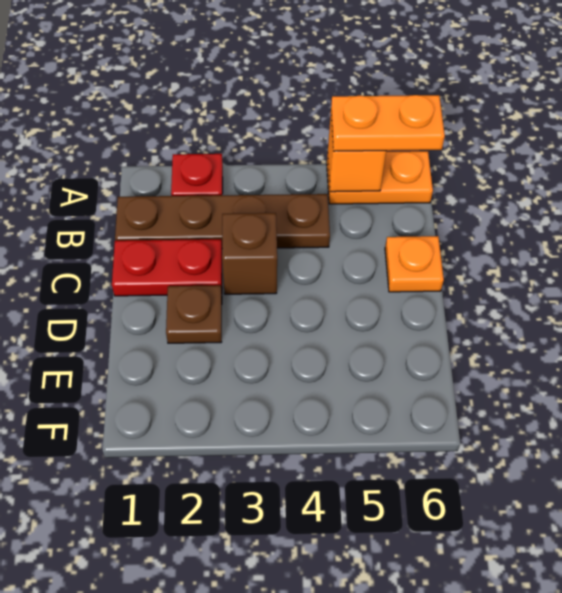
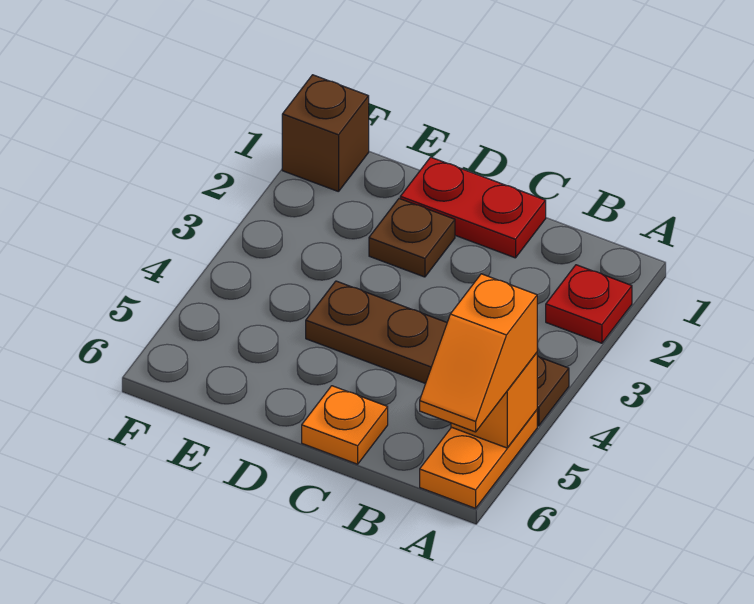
orange plate A5:A6 level 3 -> orange slope A5:A6 level 3 top 5
brown plate B1:B4 level 1 -> brown plate A4:D4 level 1
red plate C1:C2 level 1 -> red plate C1:D1 level 1
brown brick C3 level 1 -> brown brick F1 level 1

